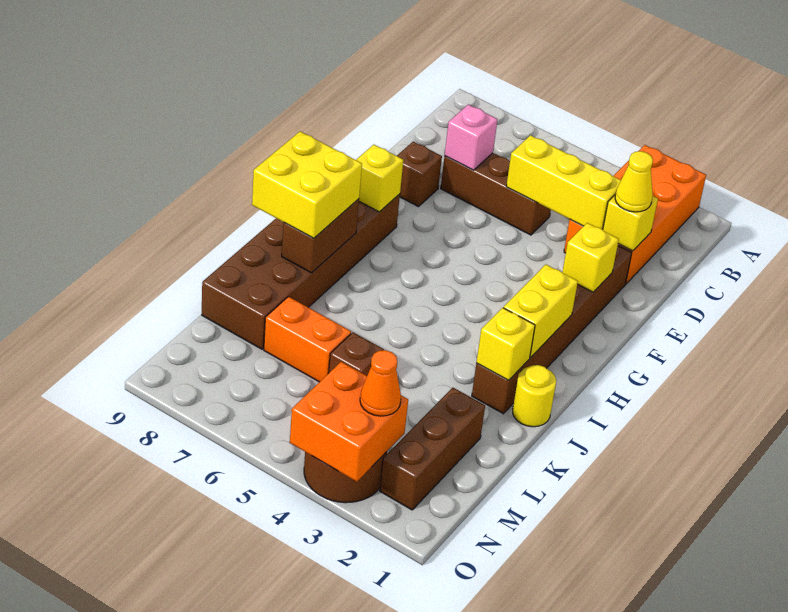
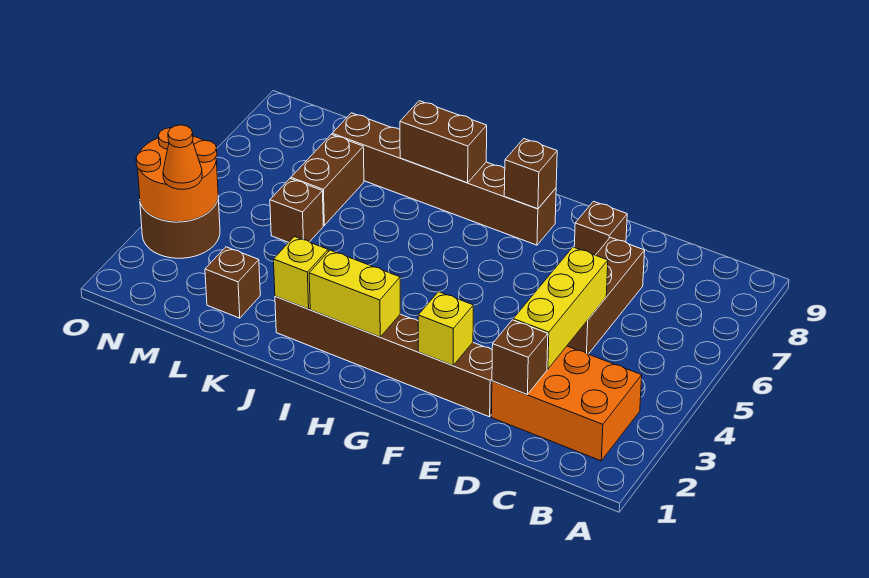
orange brick A2:D3 level 1 -> orange brick B2:D3 level 1
yellow brick D2 level 2 -> brown brick D2 level 2
yellow cone D2 level 3 -> none
pink brick D7 level 2 -> none
brown brick G8:L9 level 1 -> brown brick G8:L8 level 1
yellow brick G8 level 2 -> brown brick G8 level 2
yellow brick I8:J9 level 3 -> none
yellow round brick J1 level 1 -> none
brown brick L2:N2 level 1 -> brown brick L2 level 1
orange brick L6:L7 level 1 -> brown brick L6:L7 level 1
orange brick N3:O4 level 2 -> orange round brick N3:O4 level 2

